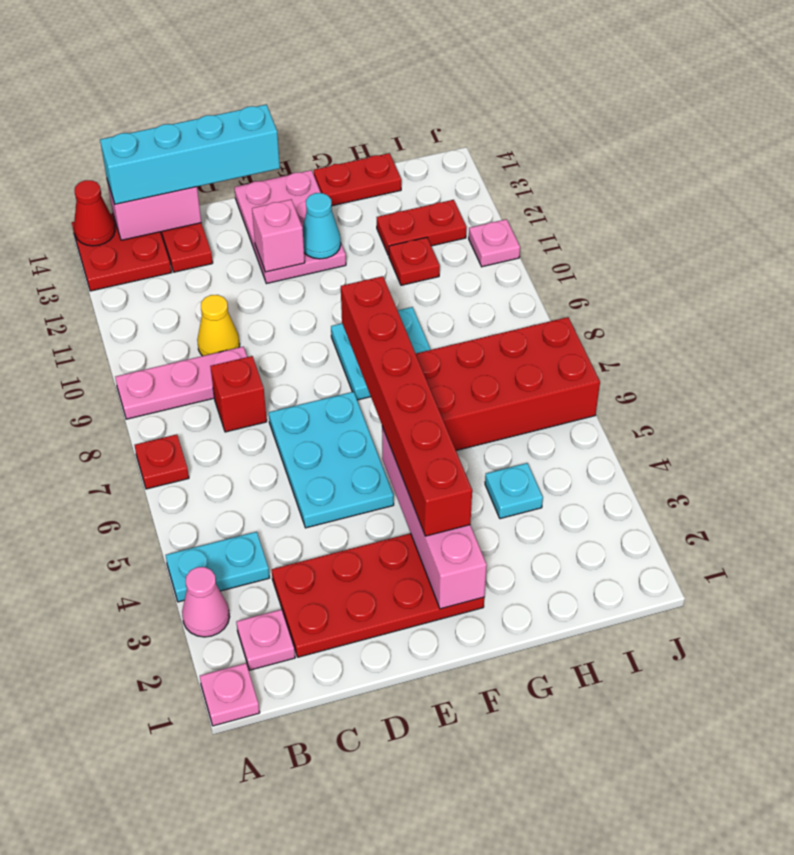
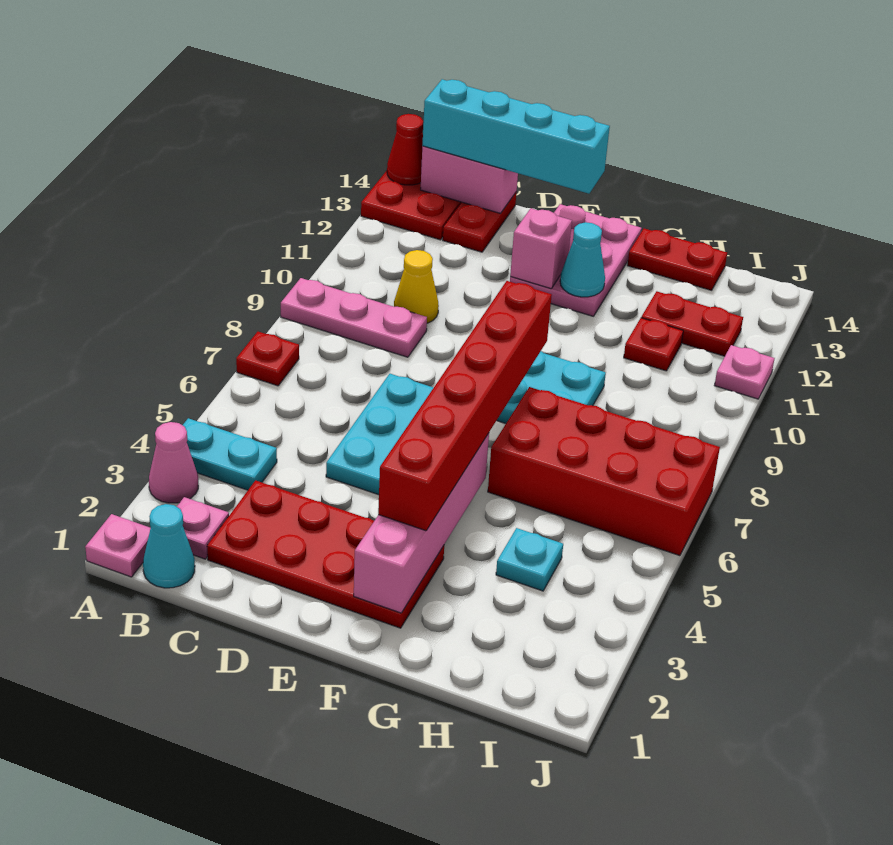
none -> cyan cone B1 level 1
red brick C8 level 1 -> none

